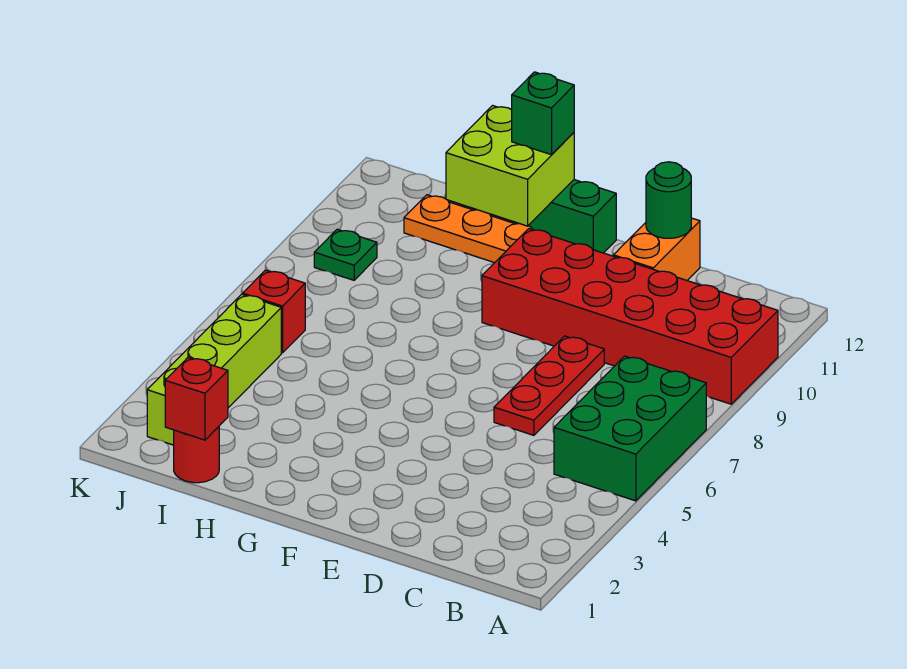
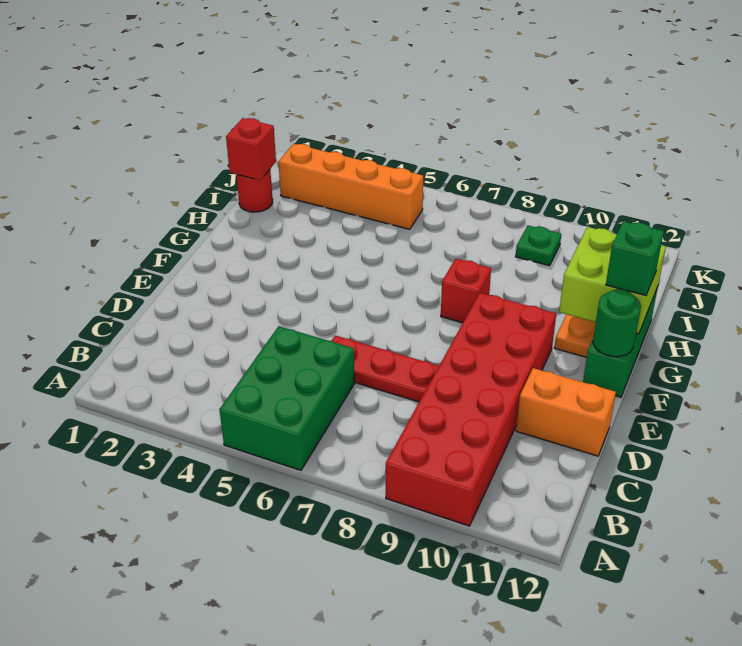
green brick A5:B7 level 1 -> green brick A5:C6 level 1
green round brick D12 level 2 -> green round brick F12 level 2
lime brick J2:J5 level 1 -> orange brick J2:J5 level 1
red brick J6 level 1 -> red brick G8 level 1

